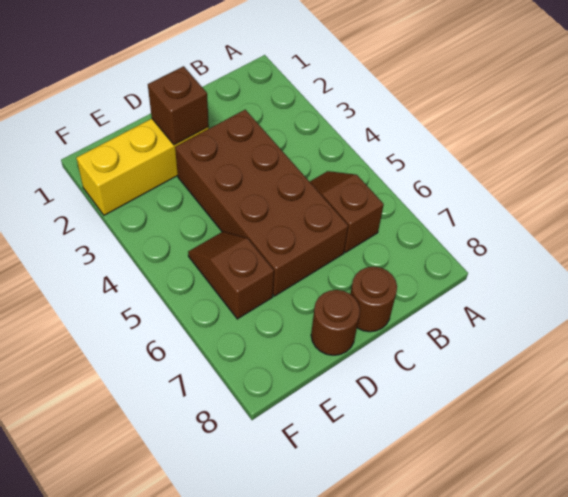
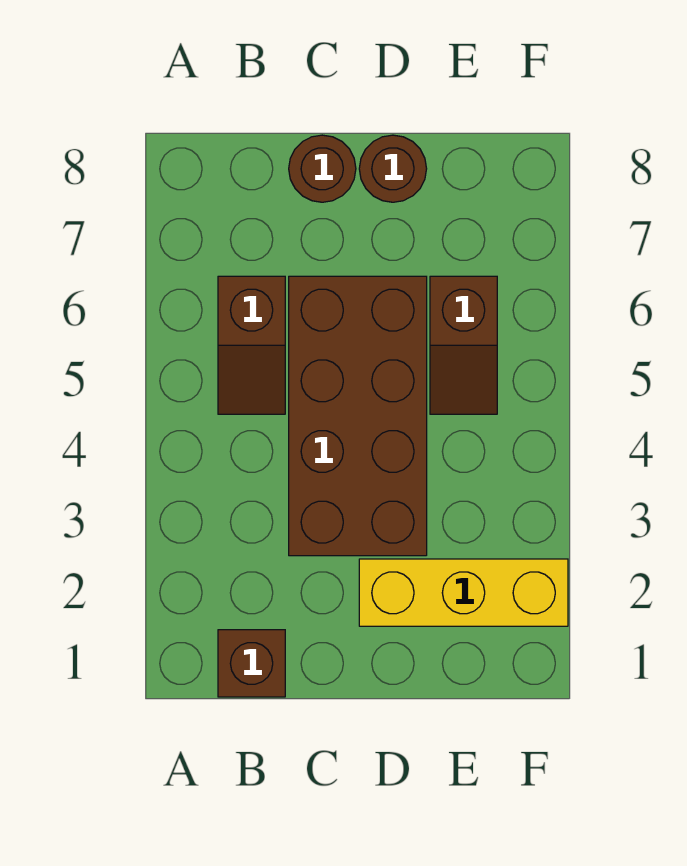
brown brick D2 level 2 -> brown brick B1 level 1

